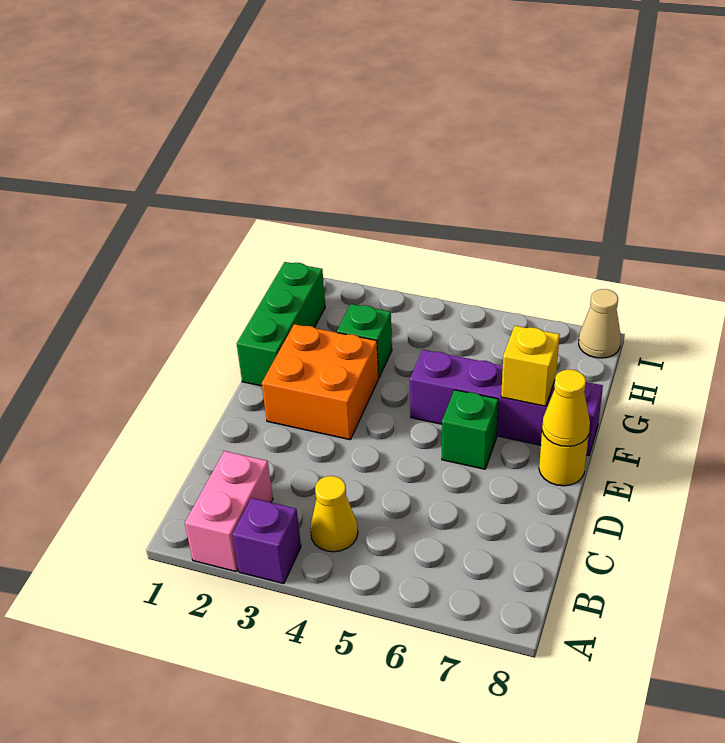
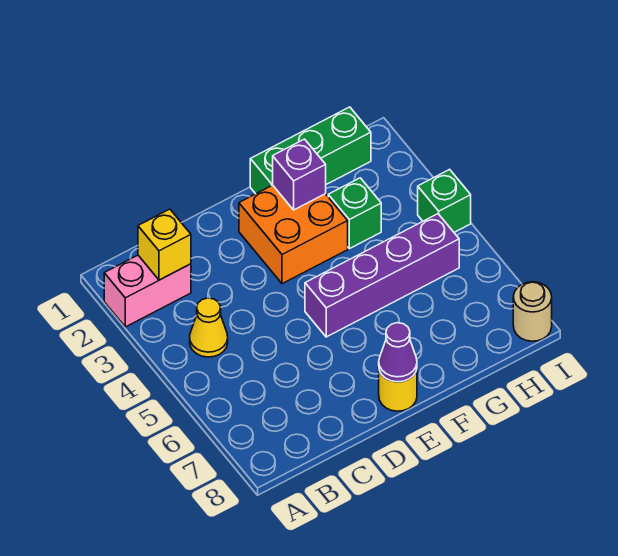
purple brick A3 level 1 -> purple brick F2 level 2
green brick E6 level 1 -> green brick I4 level 1
yellow cone E8 level 2 -> purple cone E8 level 2
purple brick F5:F8 level 1 -> purple brick E5:H5 level 1
yellow brick F7 level 2 -> yellow brick B2 level 2
tan cone I8 level 1 -> tan round brick I8 level 1

